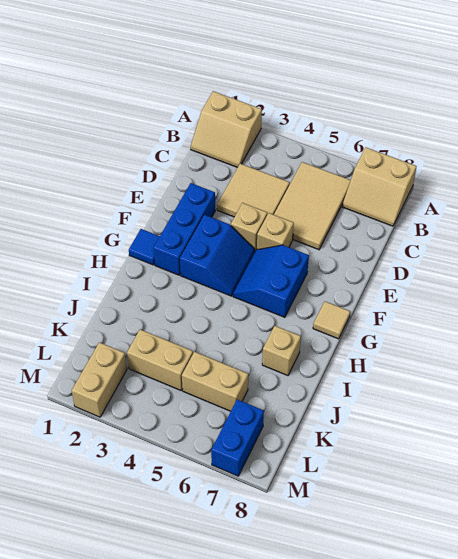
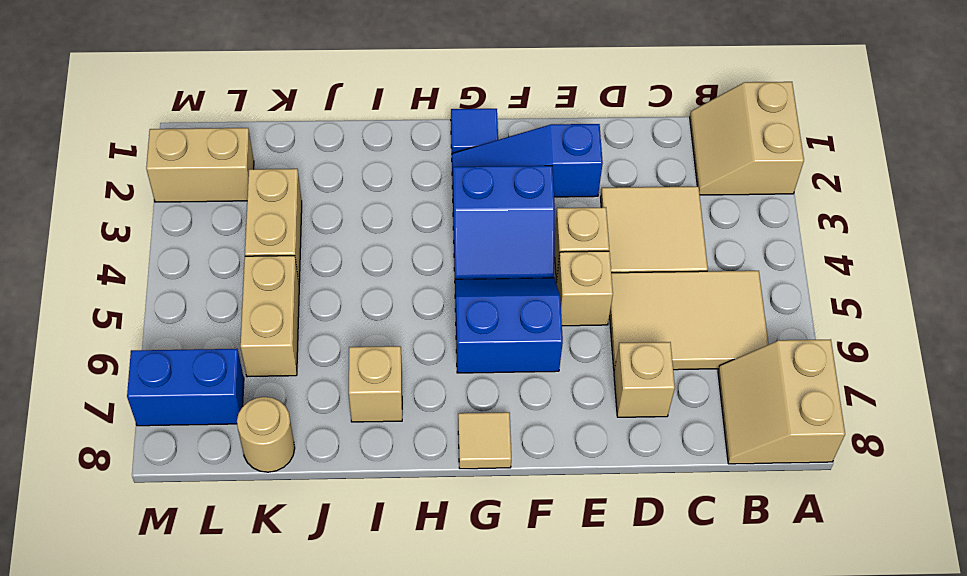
none -> tan brick D7 level 1
blue brick E2:G2 level 1 -> blue slope E2:G2 level 1 top E
none -> tan round brick K8 level 1

